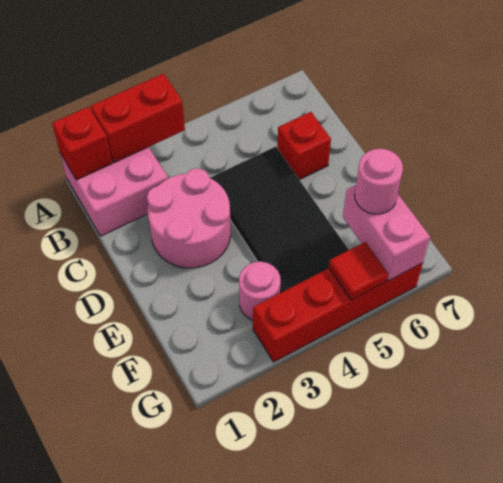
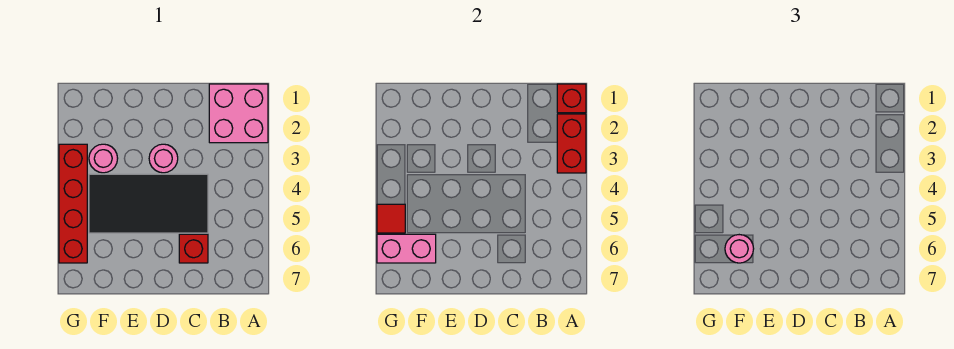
pink round brick C2:D3 level 1 -> pink round brick D3 level 1

